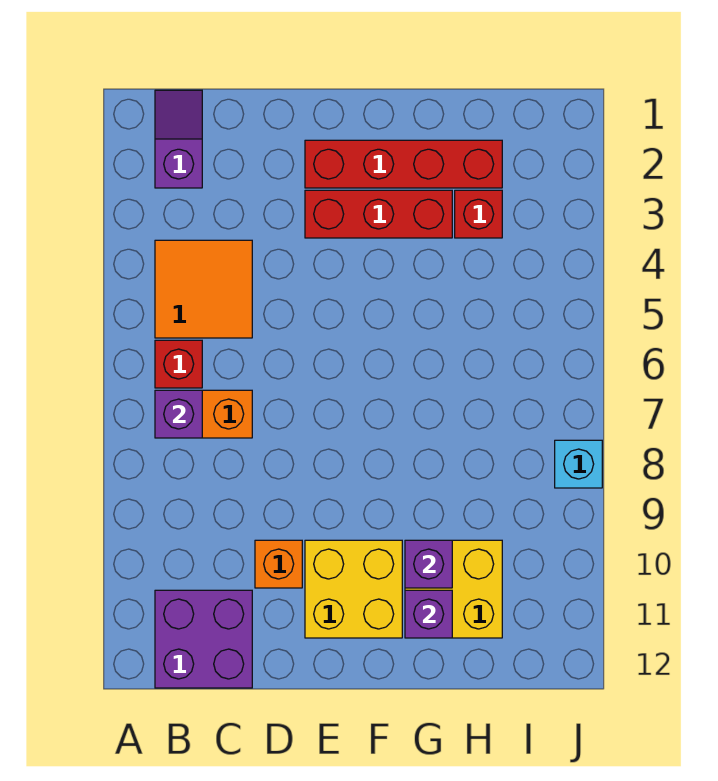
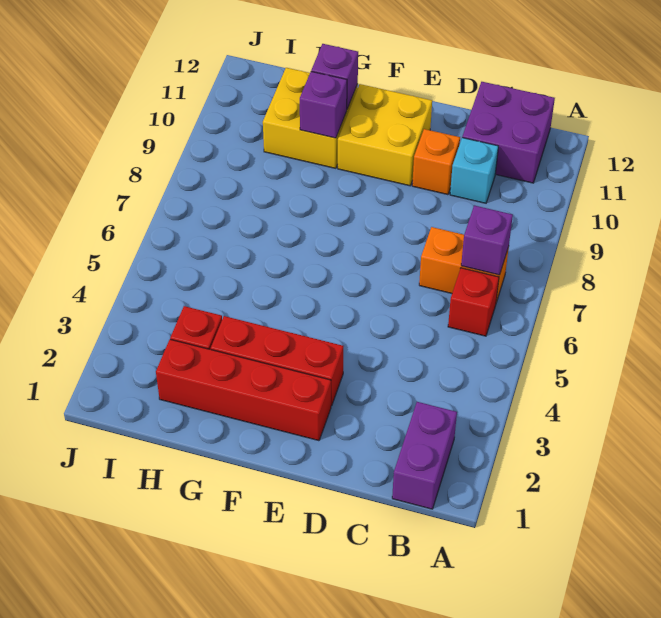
purple slope B1:B2 level 1 top 2 -> purple brick B1:B2 level 1
orange tile B4:C5 level 1 -> none
cyan brick J8 level 1 -> cyan brick C10 level 1

